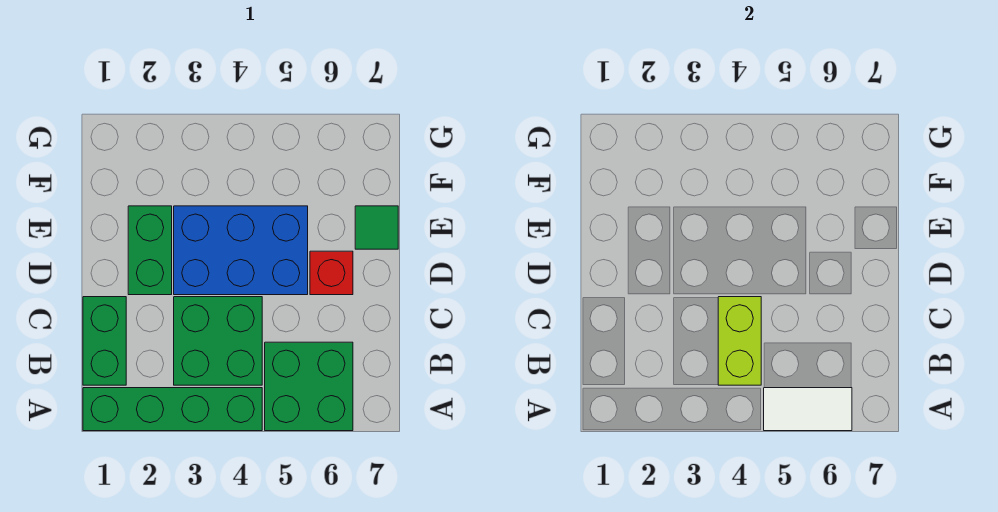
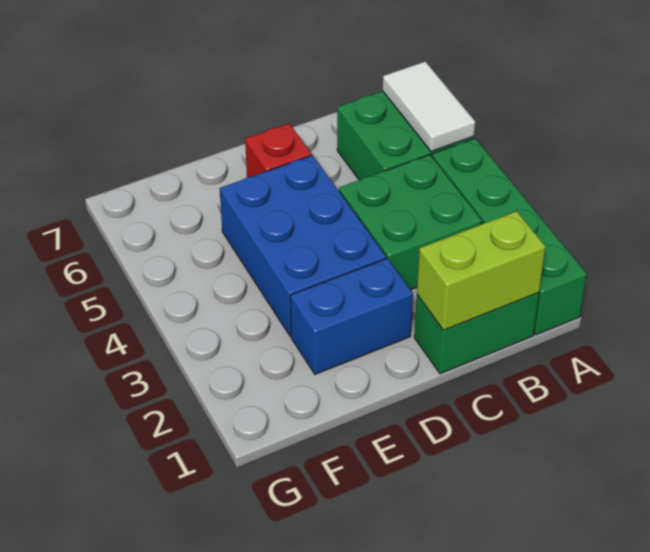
lime brick B4:C4 level 2 -> lime brick B1:C1 level 2
green brick D2:E2 level 1 -> blue brick D2:E2 level 1
green tile E7 level 1 -> none

